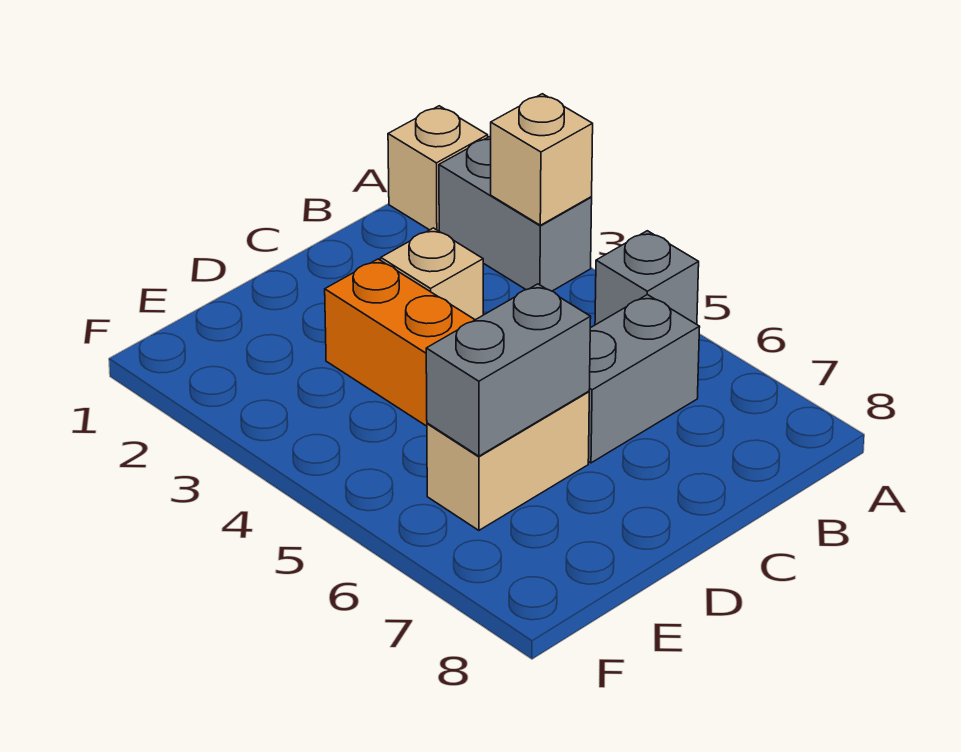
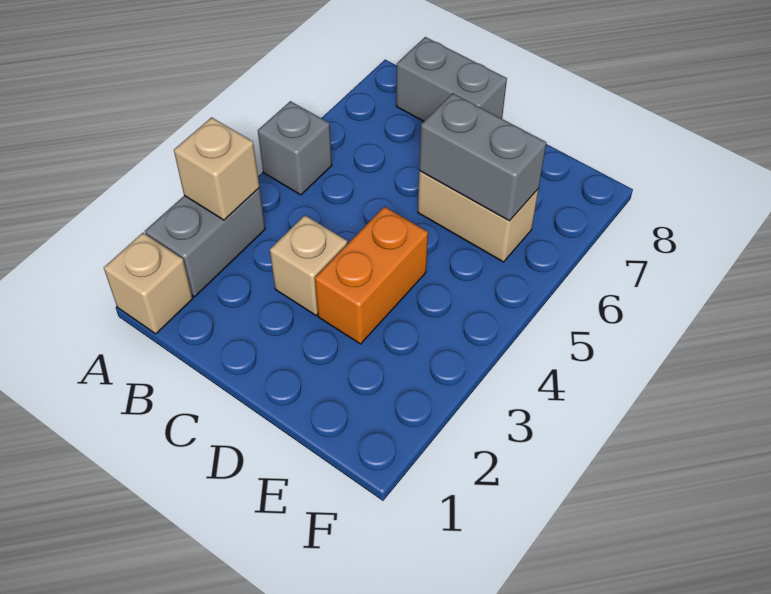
grey brick B6:C6 level 1 -> grey brick B8:C8 level 1

